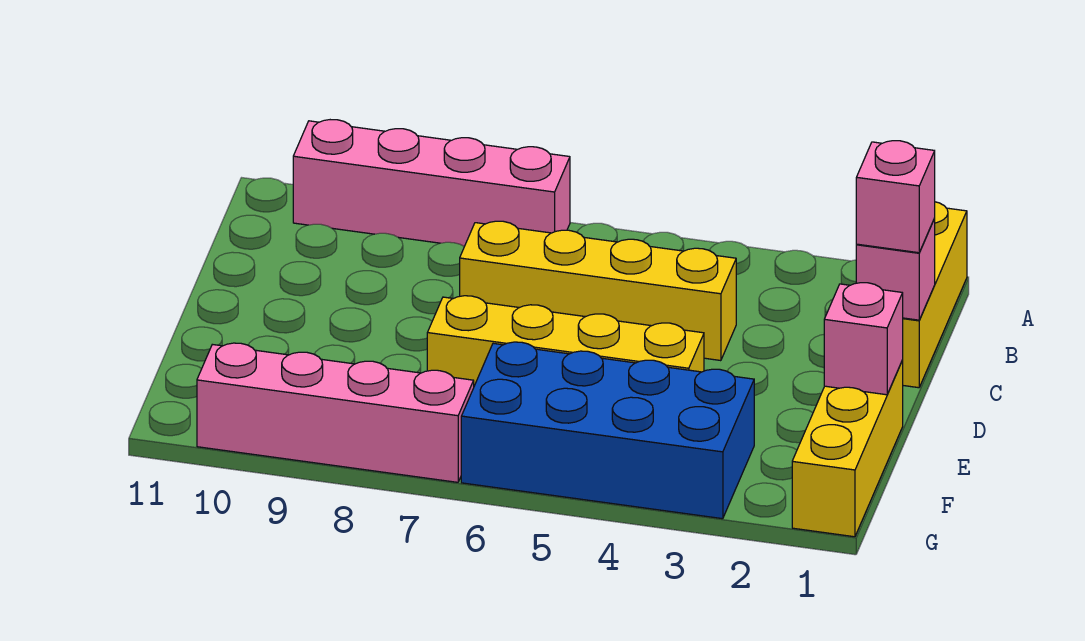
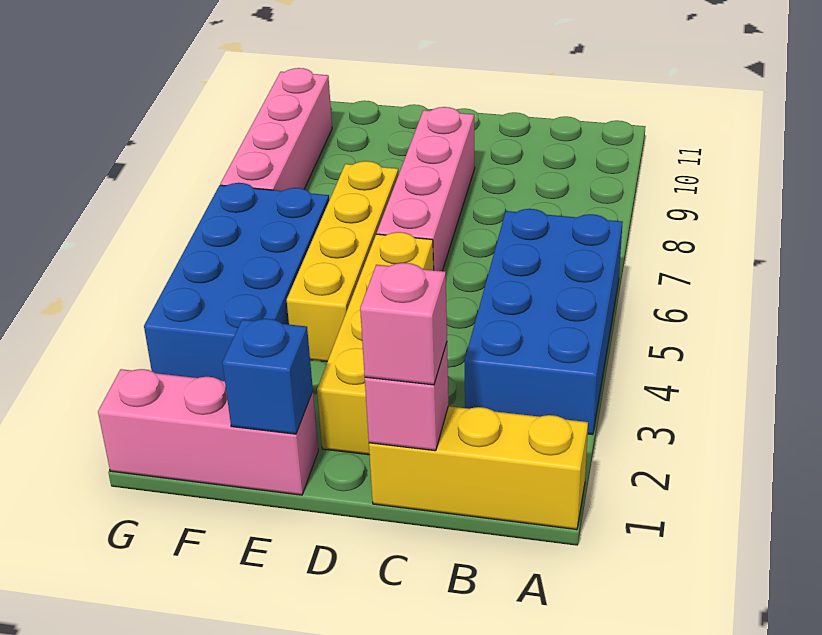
none -> blue brick A3:B6 level 1
pink brick A7:A10 level 1 -> pink brick D6:D9 level 1
yellow brick C4:C7 level 1 -> yellow brick D2:D5 level 1
yellow brick E1:G1 level 1 -> pink brick E1:G1 level 1
pink brick E1 level 2 -> blue brick E1 level 2

